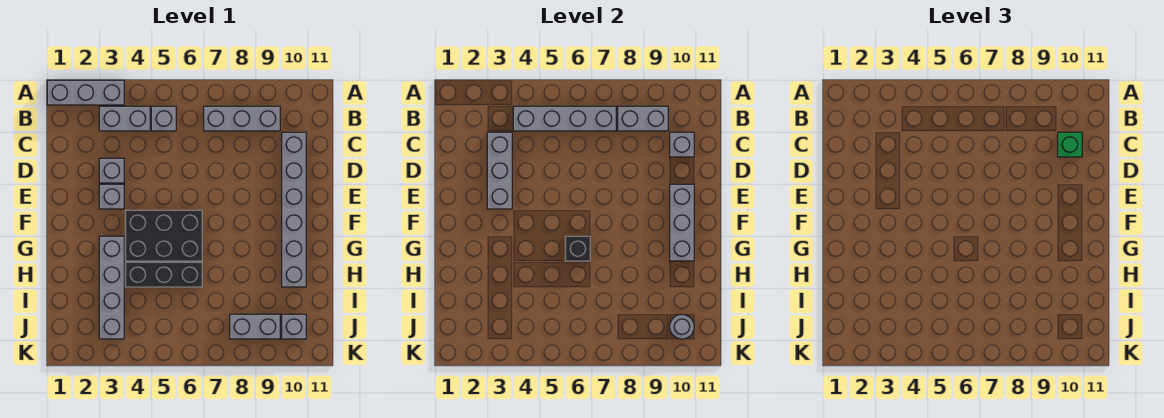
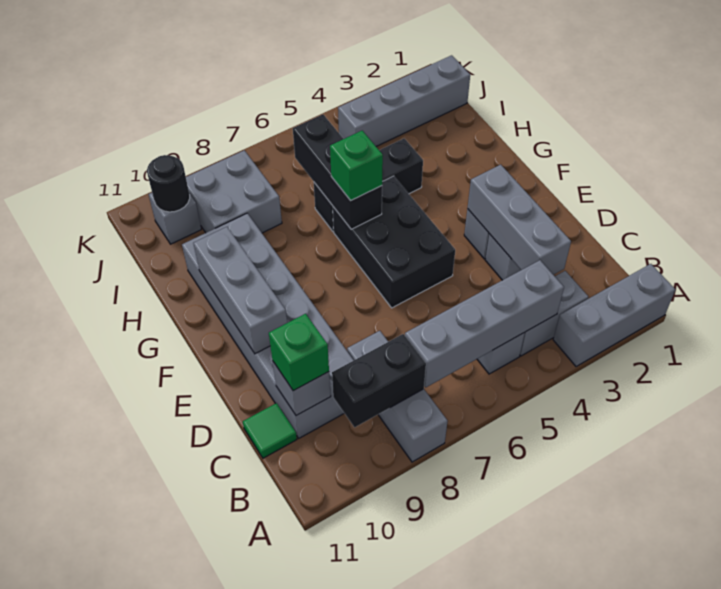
grey brick B7:B9 level 1 -> grey brick A8:C8 level 1
grey brick B8:B9 level 2 -> black brick B8:B9 level 2
grey brick C10:H10 level 1 -> grey brick C9:H10 level 1
none -> green tile C11 level 1
black brick F4:G6 level 1 -> black brick E5:G6 level 1
grey brick G3:J3 level 1 -> grey brick J1:J4 level 1
black brick G6 level 2 -> black brick G6:I6 level 2
none -> green brick G6 level 3
grey brick J8:J9 level 1 -> grey brick I8:J9 level 1
grey round brick J10 level 2 -> black round brick J10 level 2

